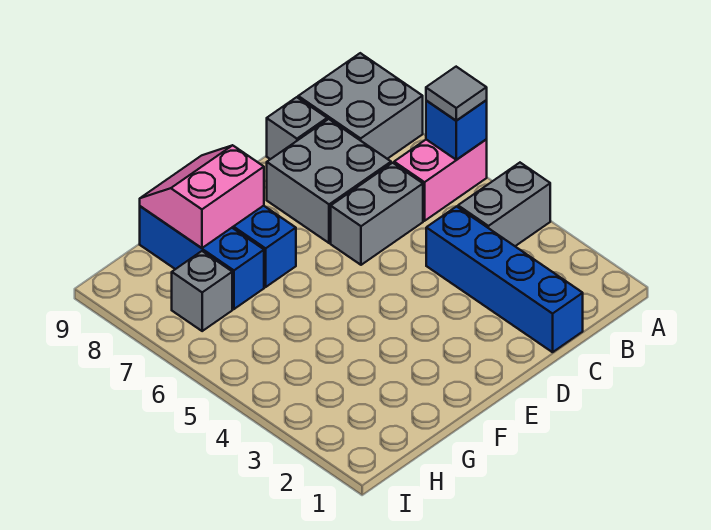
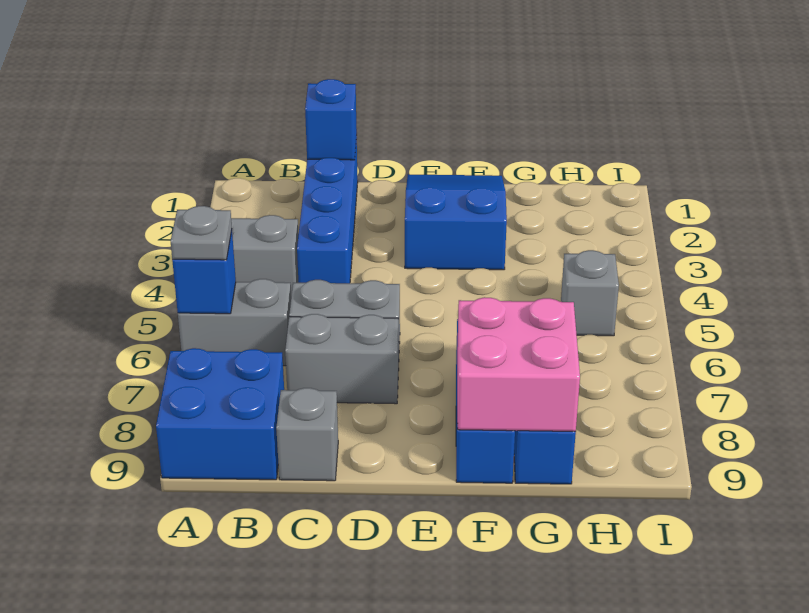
pink brick A6:B6 level 1 -> grey brick A6:B6 level 1
grey tile A6 level 3 -> grey plate A6 level 3
grey brick A8:B9 level 1 -> blue brick A8:B9 level 1
none -> blue brick C1 level 2
grey brick C7:D8 level 1 -> grey brick C7:D7 level 1
none -> blue slope E1:F3 level 1 top 3
pink slope F8:G9 level 2 top 8 -> pink brick F8:G9 level 2
grey brick H7 level 1 -> grey brick H5 level 1

